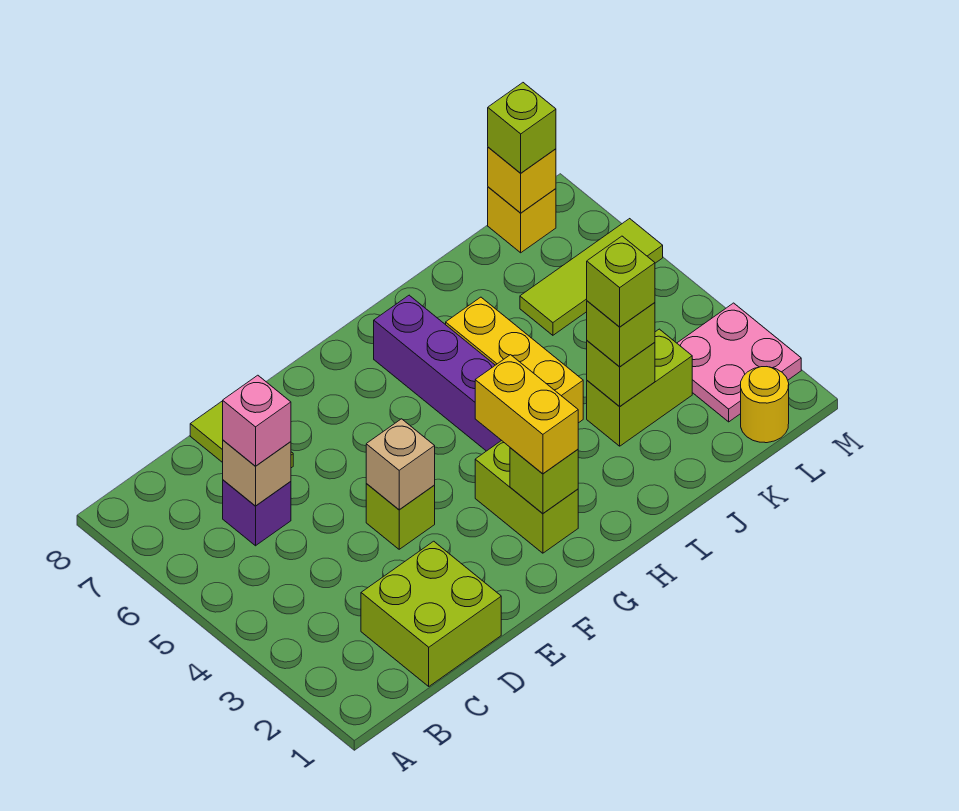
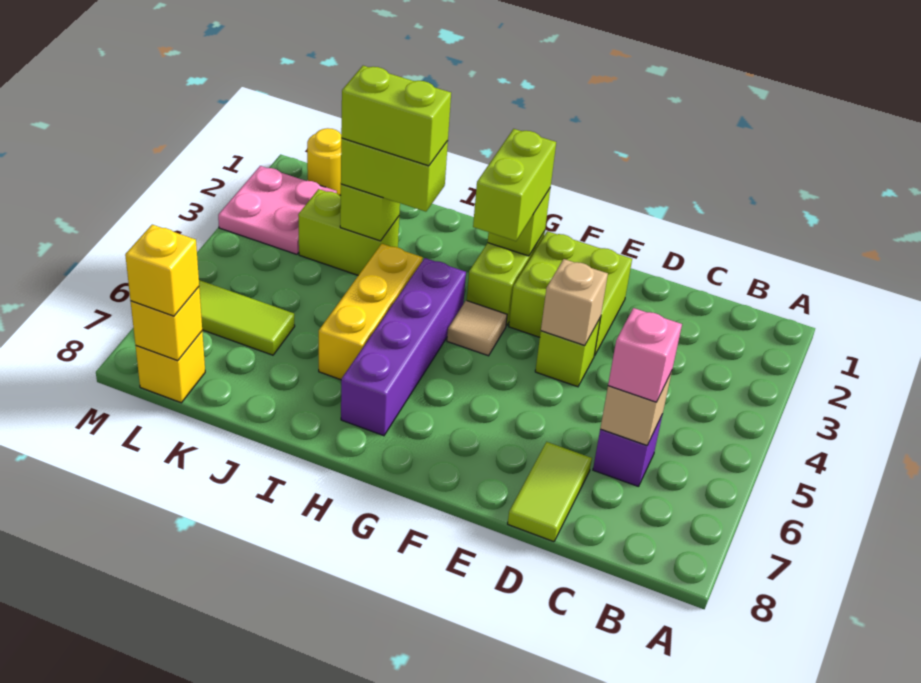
lime brick C1:D2 level 1 -> lime brick E2:F3 level 1
yellow brick G2:G3 level 3 -> lime brick G2:G3 level 3
none -> tan tile G4 level 1
lime brick J3 level 3 -> lime brick I3:J3 level 3
lime brick J3 level 4 -> lime brick I3:J3 level 4
lime brick L8 level 3 -> yellow brick L8 level 3

